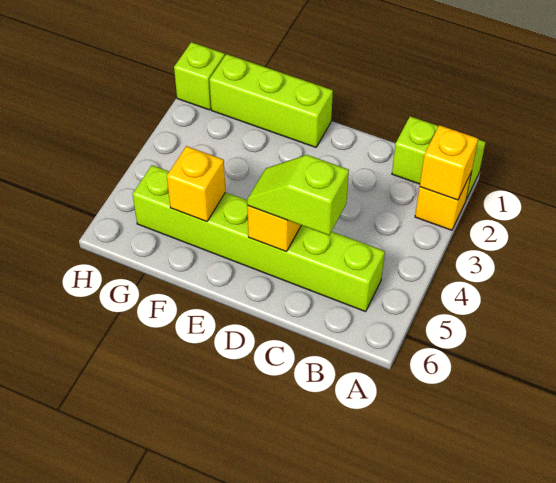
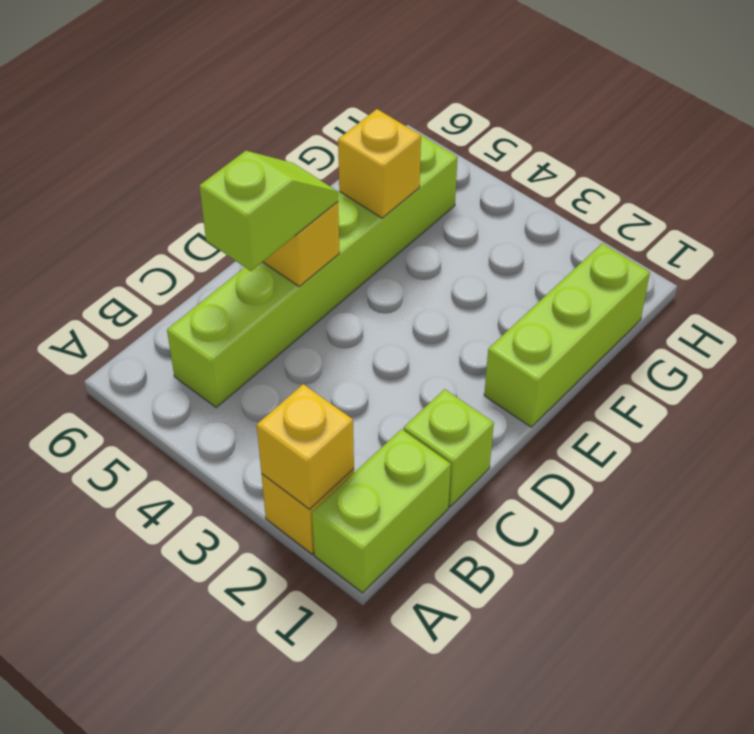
lime brick H1 level 1 -> lime brick C1 level 1

